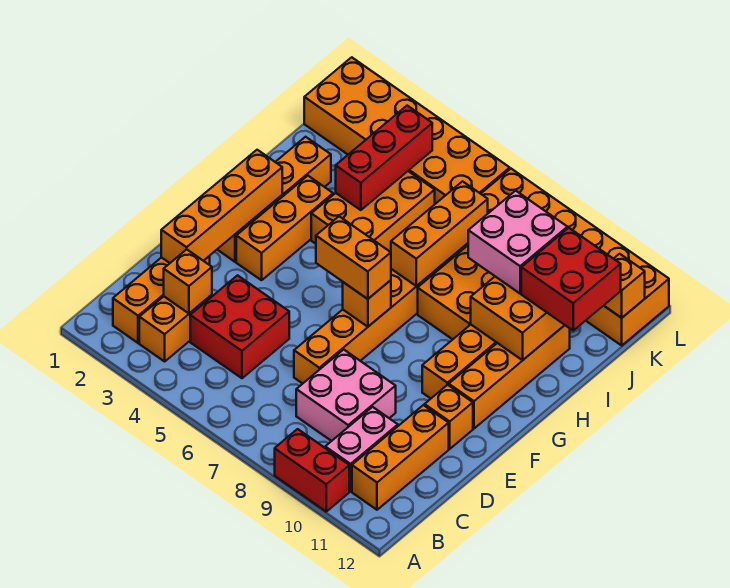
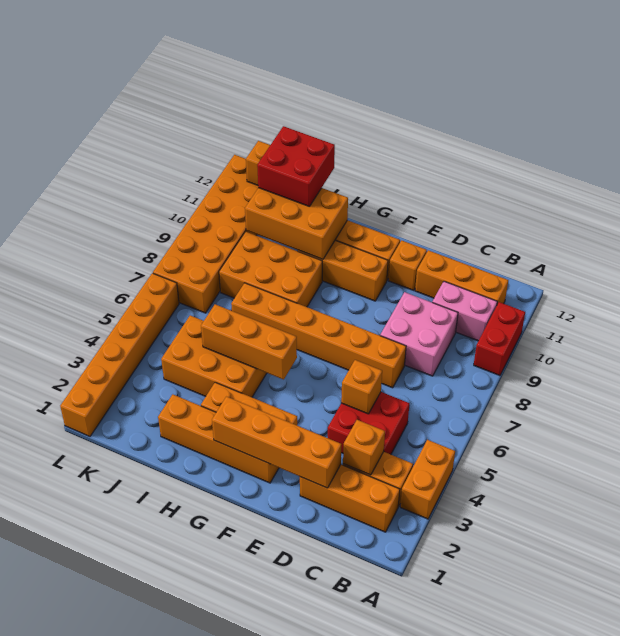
orange brick F6:F7 level 3 -> orange brick A3:A4 level 1
orange brick F7 level 2 -> orange brick D5 level 2
orange brick H7:J7 level 2 -> orange brick G5:I5 level 2
red brick I4:K4 level 2 -> none
pink brick I9:J10 level 3 -> none
orange brick K1:L6 level 1 -> orange brick L1:L6 level 1

